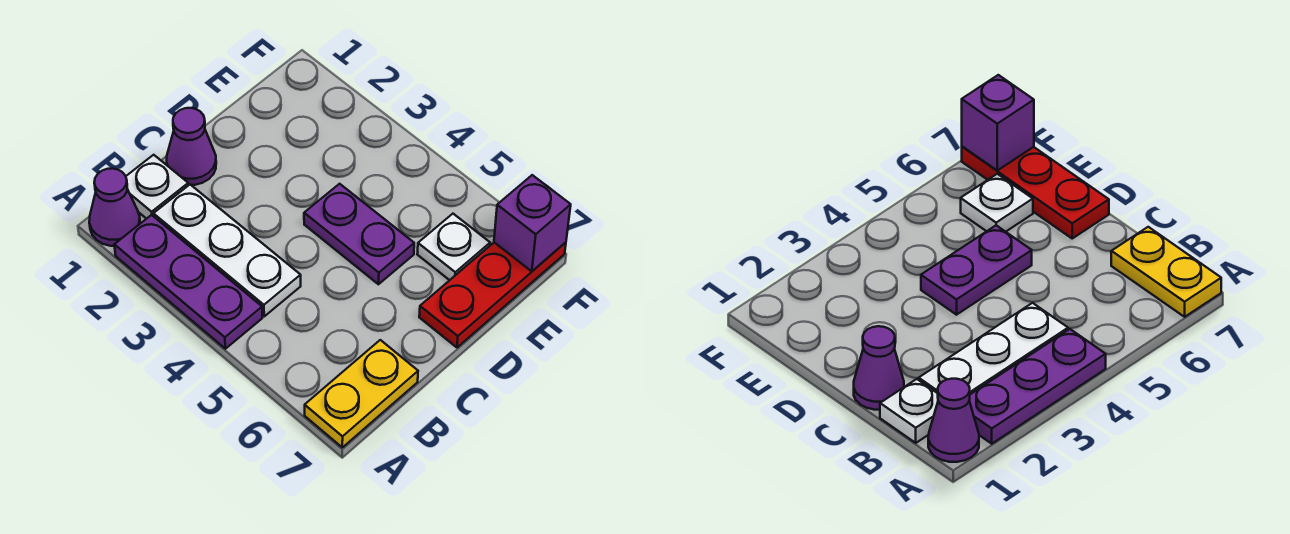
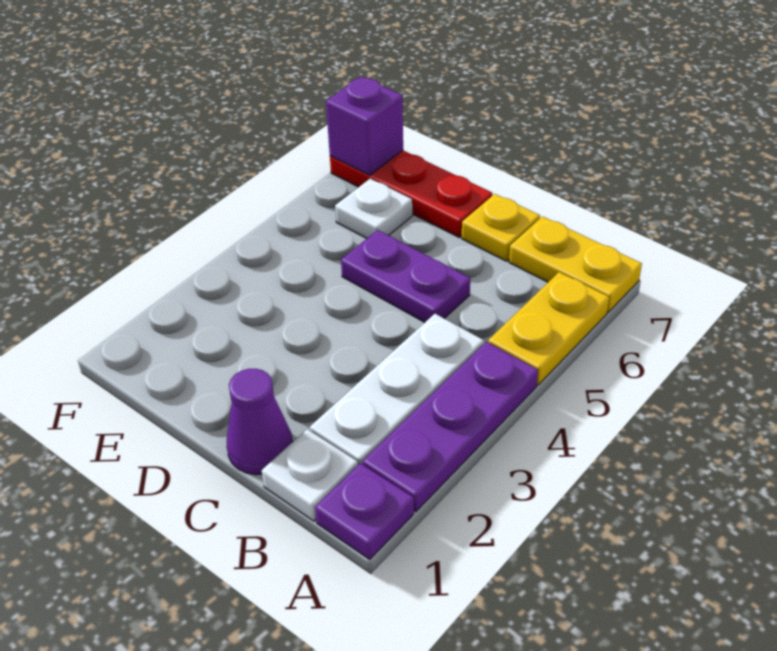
purple cone A1 level 1 -> purple plate A1 level 1
none -> yellow plate A5:A6 level 1
none -> yellow plate C7 level 1
purple plate D4:D5 level 1 -> purple plate C5:D5 level 1

